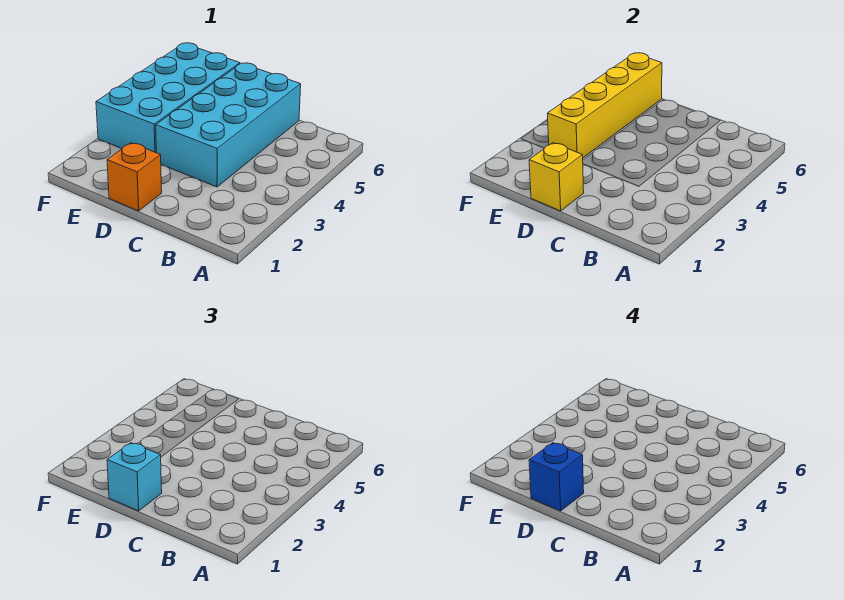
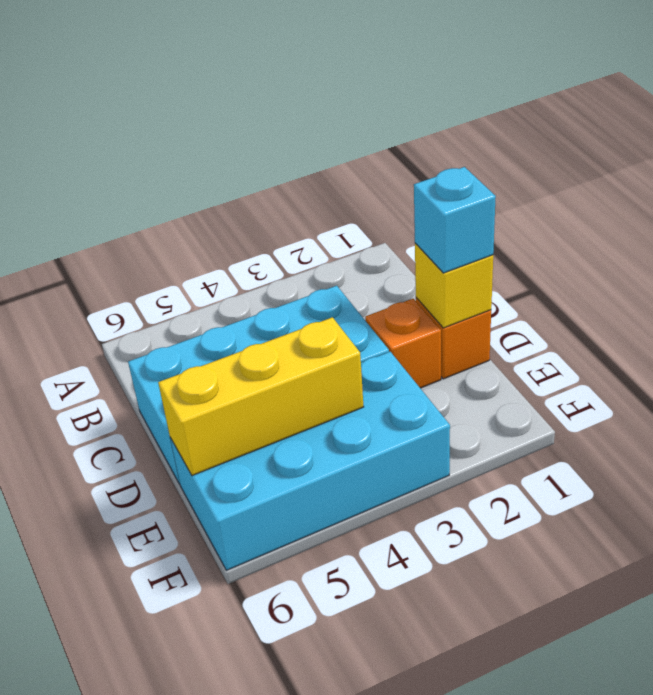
blue brick D1 level 4 -> none
none -> orange brick D2 level 1
yellow brick E3:E6 level 2 -> yellow brick E4:E6 level 2

